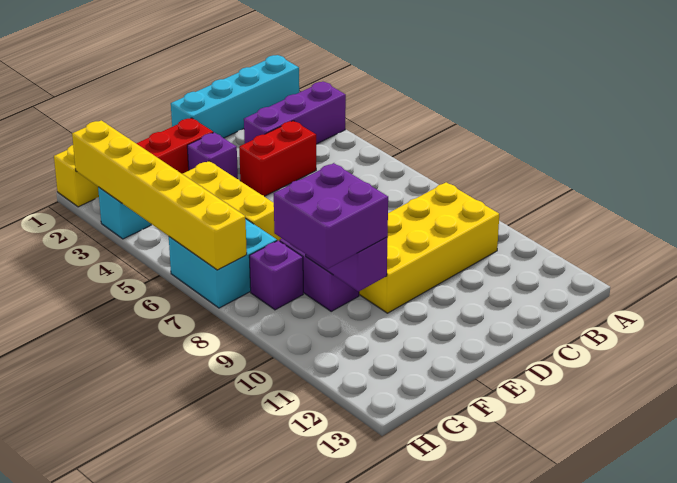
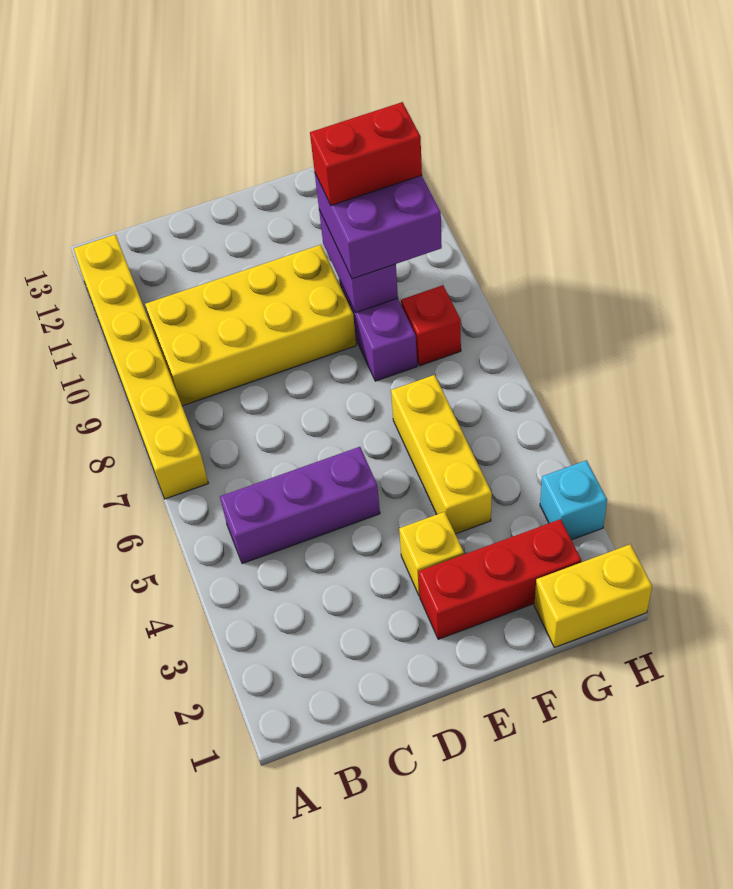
cyan brick A1:D1 level 1 -> none
purple brick A3:C3 level 1 -> purple brick B5:D5 level 1
red brick C4:D4 level 1 -> red brick F10:G10 level 4
purple brick E3 level 1 -> yellow brick E3 level 1
cyan brick G6:H7 level 1 -> none
purple brick G8 level 1 -> red brick G8 level 1
yellow brick H2:H7 level 2 -> yellow brick A7:A12 level 1

